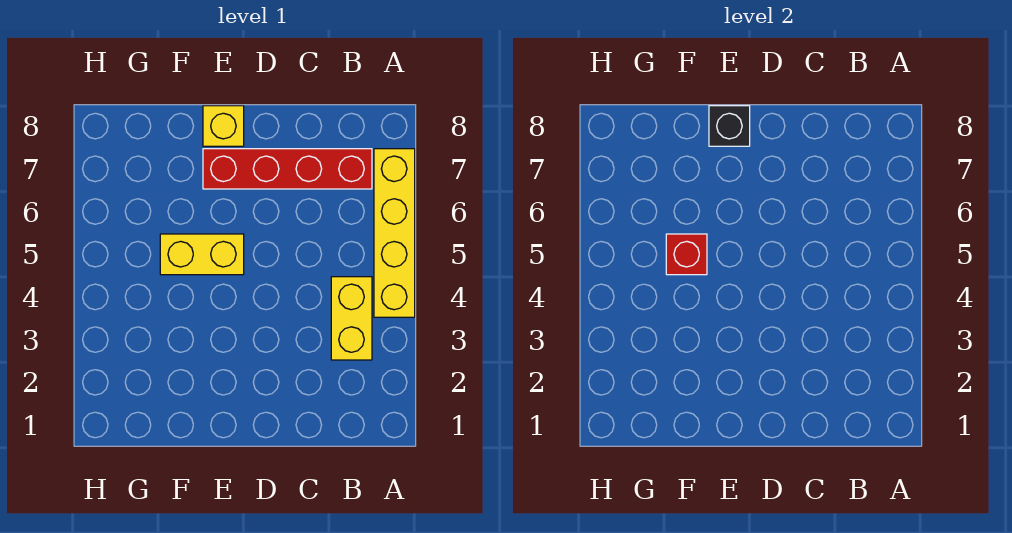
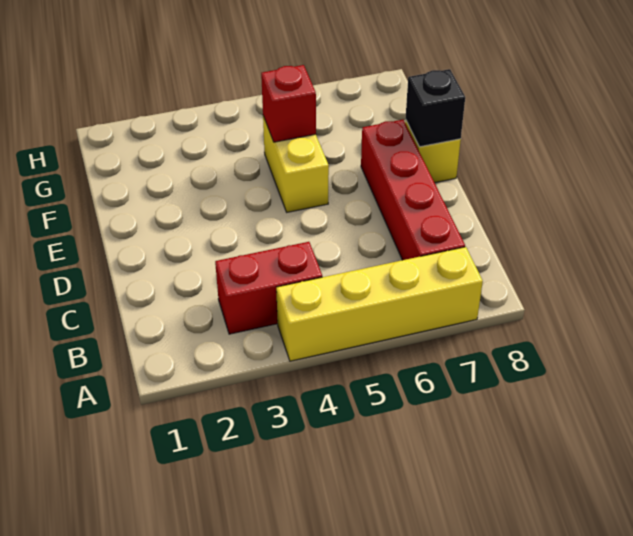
yellow brick B3:B4 level 1 -> red brick B3:B4 level 1

